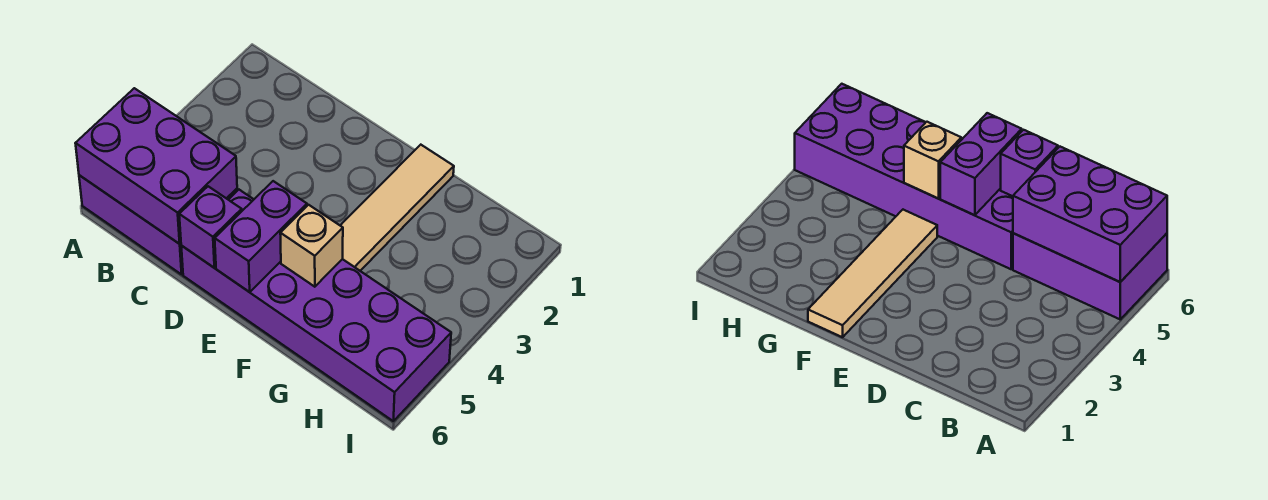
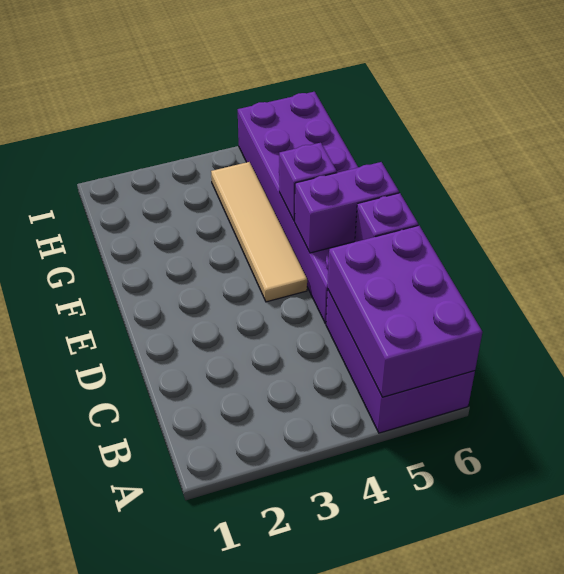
tan tile F1:F4 level 1 -> tan tile E4:H4 level 1
tan brick F5 level 2 -> purple brick F5 level 2

